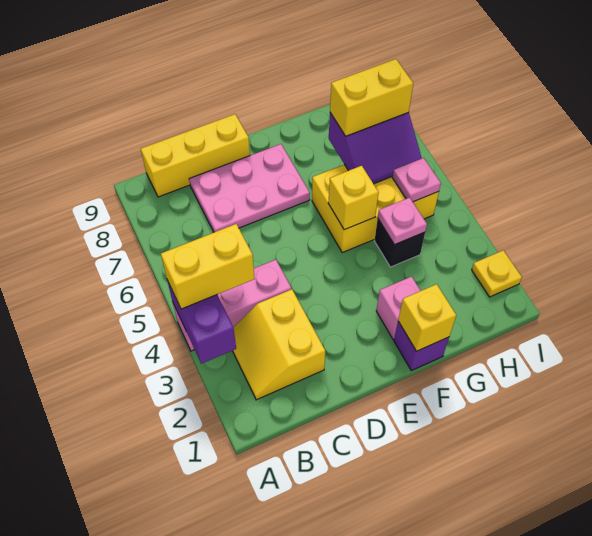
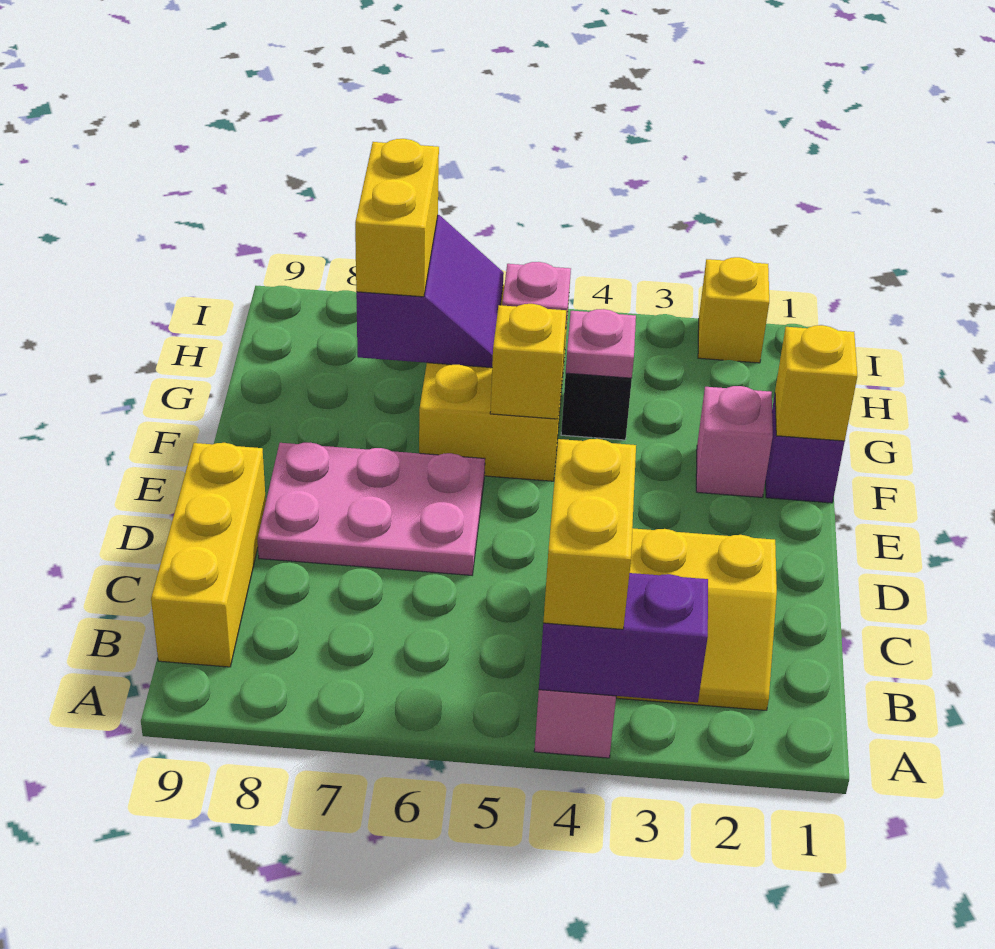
pink plate C7:E8 level 1 -> pink plate D6:E8 level 1
yellow plate I2 level 1 -> yellow brick I2 level 1

